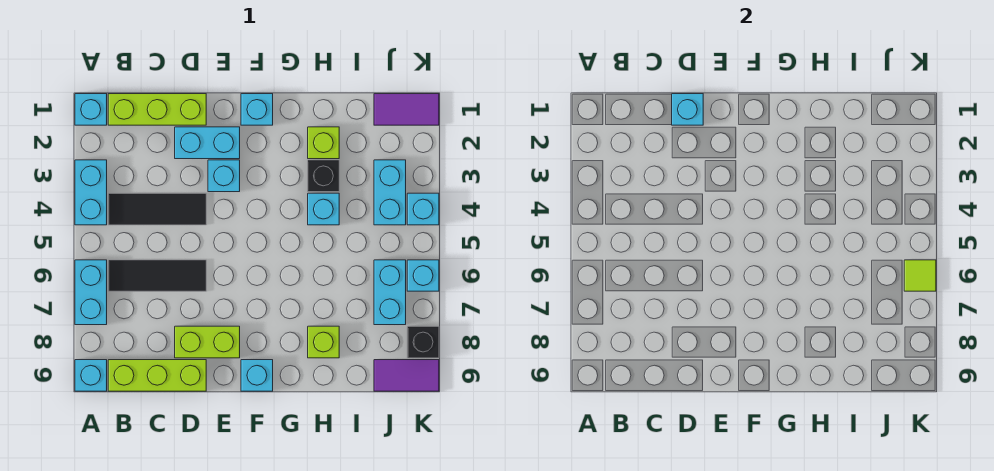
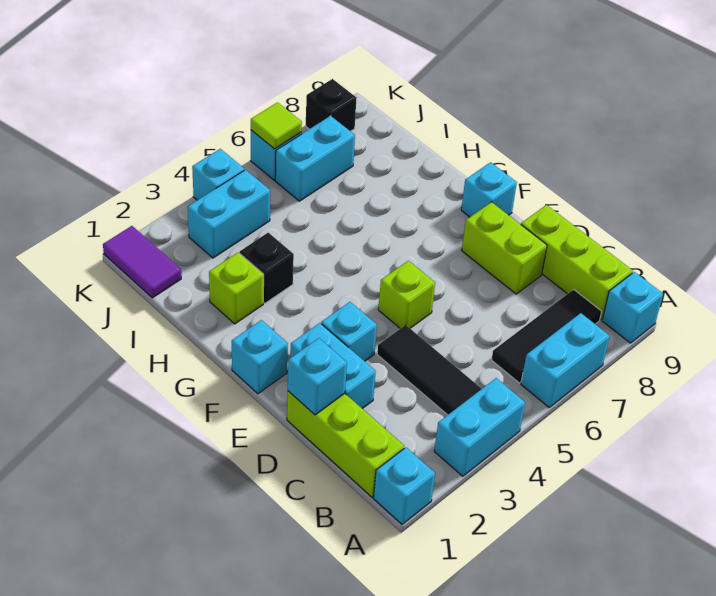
black tile B6:D6 level 1 -> black tile B6:B8 level 1
cyan brick H4 level 1 -> none
lime brick H8 level 1 -> lime brick E5 level 1
purple tile J9:K9 level 1 -> none

